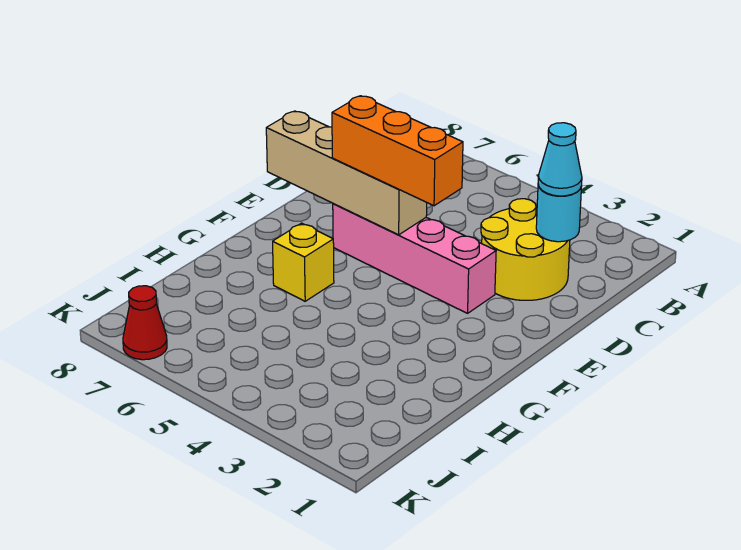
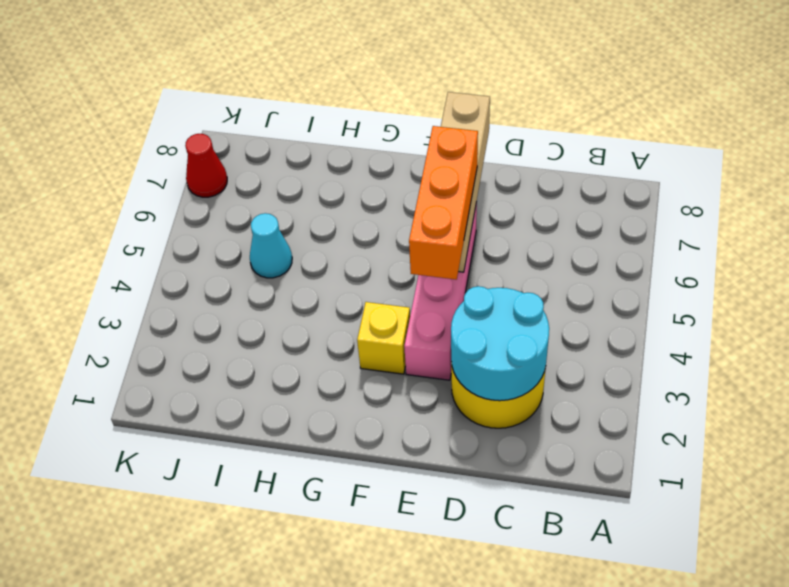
cyan round brick C2 level 2 -> cyan round brick C2:D3 level 2
cyan cone C2 level 3 -> cyan cone I5 level 1
yellow brick G6 level 1 -> yellow brick F3 level 1

